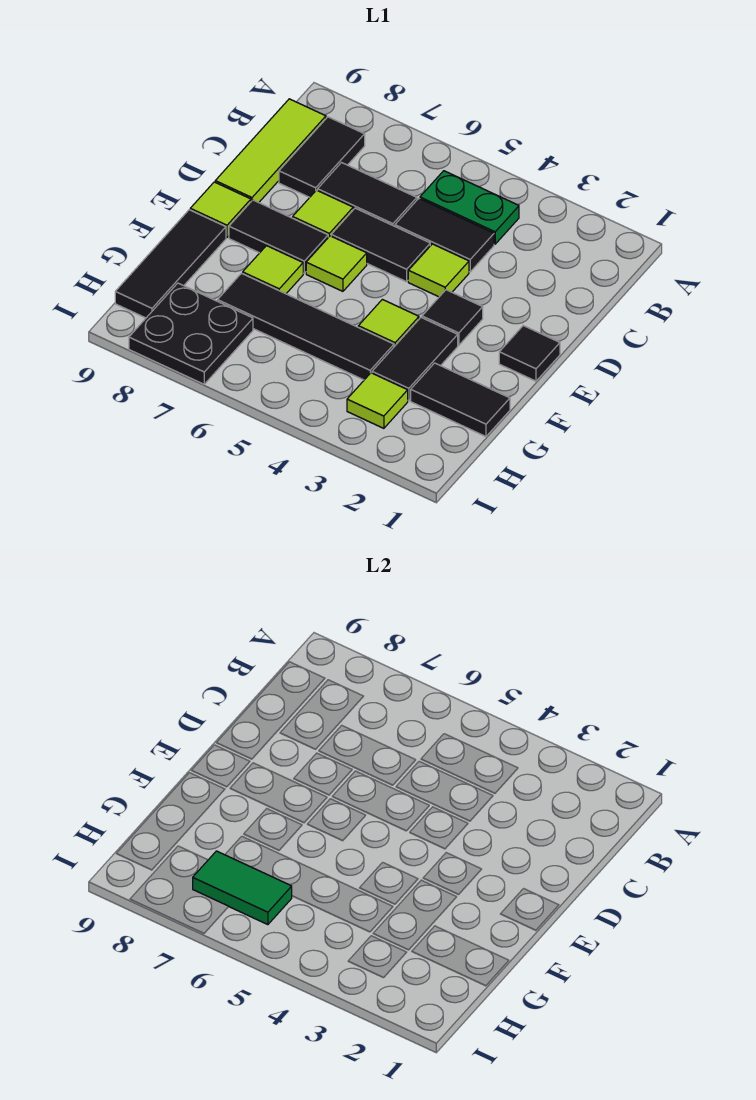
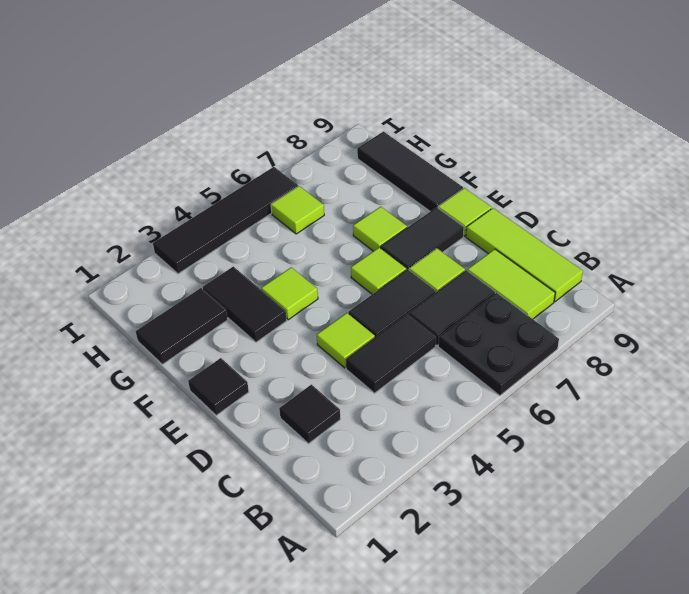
green plate B4:B5 level 1 -> none
black tile B8:C8 level 1 -> lime tile B8:C8 level 1
black tile E3 level 1 -> black tile C2 level 1
black tile G4:G7 level 1 -> black tile I3:I6 level 1
lime tile H3 level 1 -> lime tile H6 level 1
green tile H6:H7 level 2 -> none
black plate H7:I8 level 1 -> black plate A6:B7 level 1

